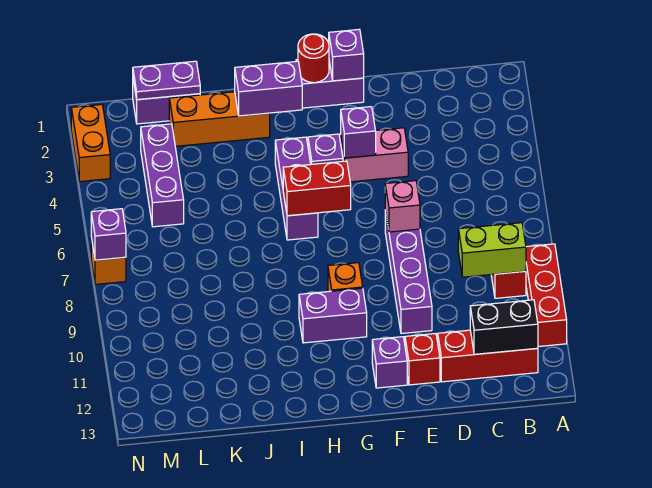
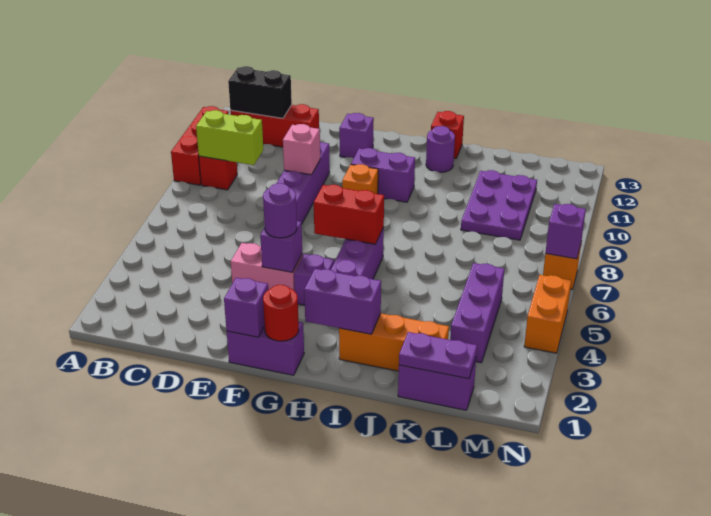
pink brick E7 level 2 -> pink brick E9 level 2
red brick E12 level 1 -> red brick I13 level 1
none -> purple round brick F4 level 3
none -> purple round brick I12 level 1
none -> purple plate K9:L11 level 1
orange brick N2:N3 level 1 -> orange brick N4:N5 level 1

